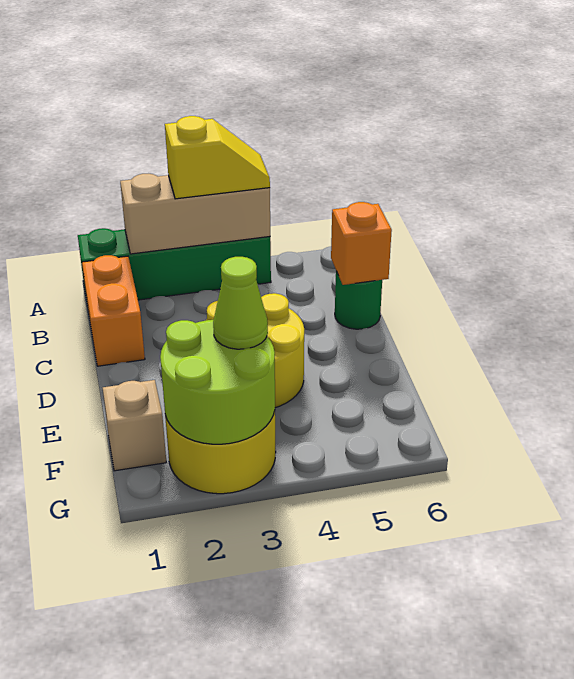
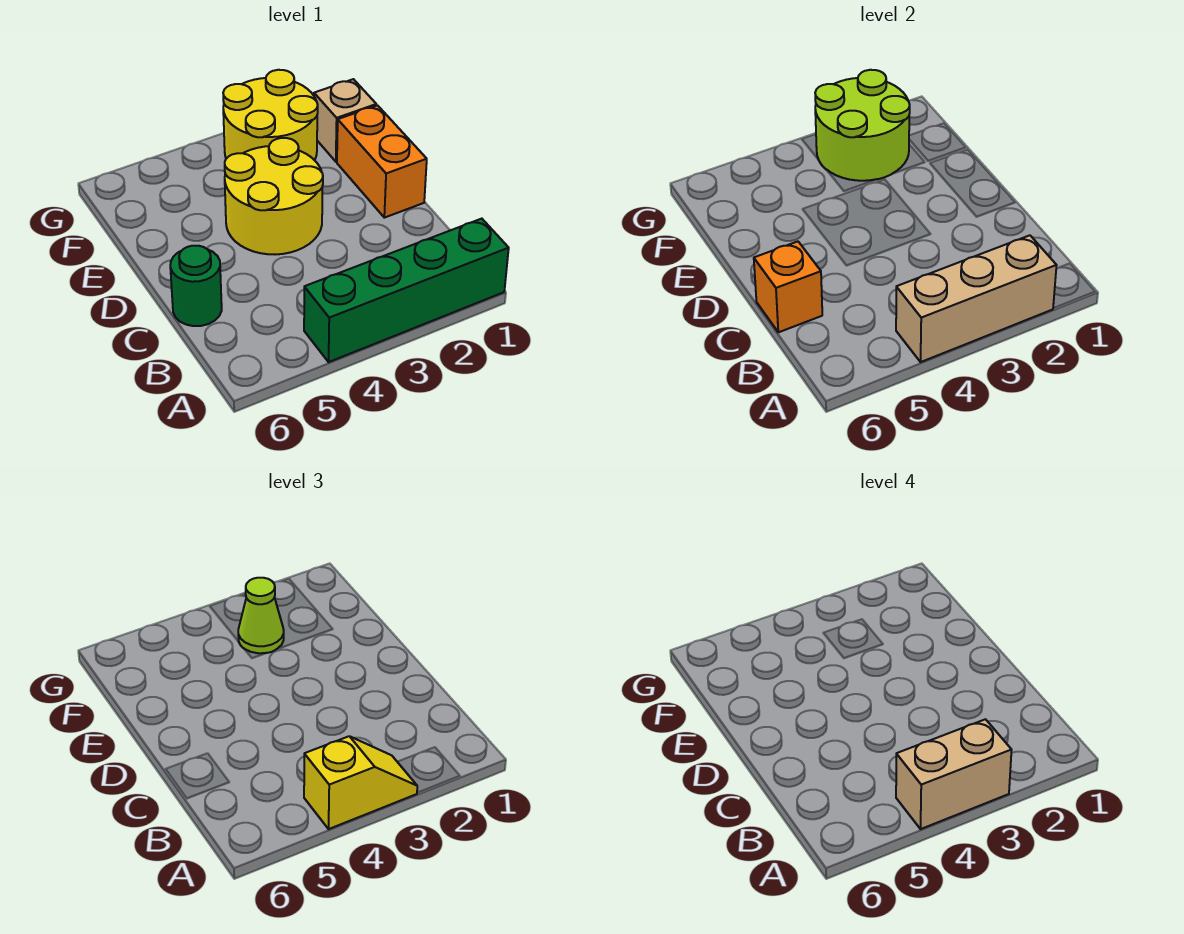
yellow slope A3:A4 level 3 top 3 -> yellow slope A3:A4 level 3 top 4
none -> tan brick A3:A4 level 4
orange brick B1:C1 level 1 -> orange brick D1:E1 level 1

